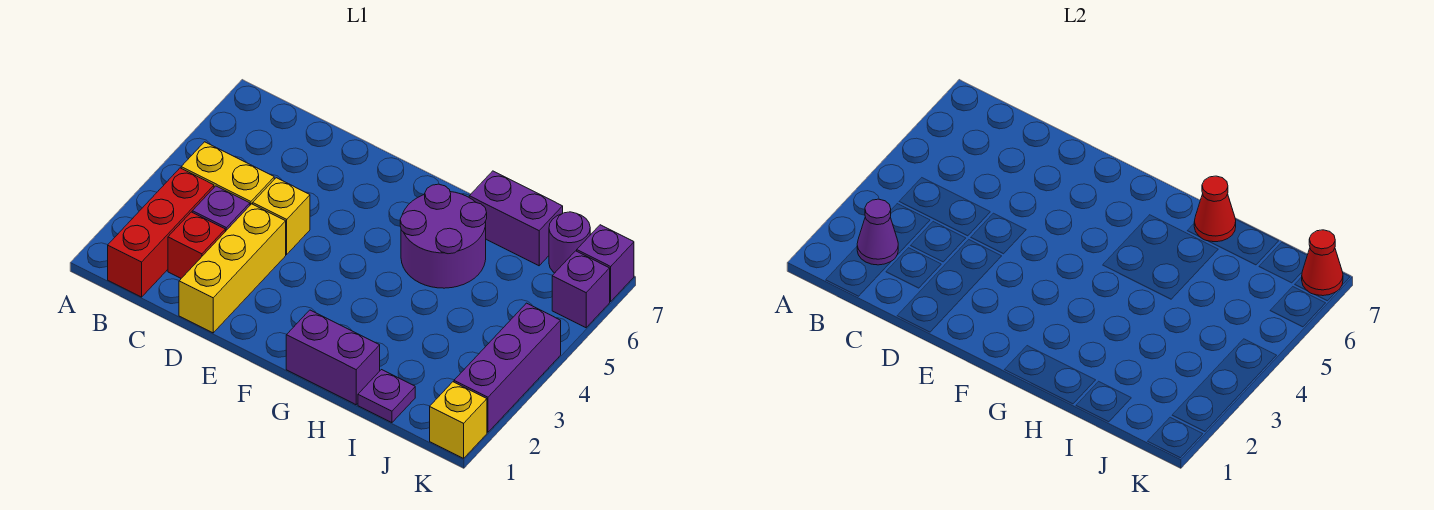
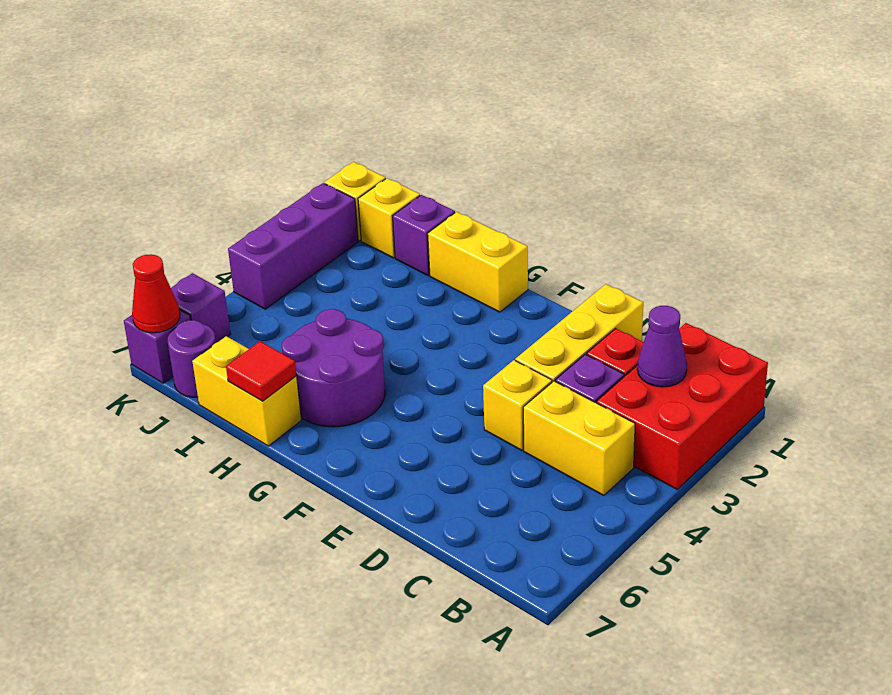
red brick B1:B3 level 1 -> red brick A1:B3 level 1
purple brick G1:H1 level 1 -> yellow brick G1:H1 level 1
purple brick H7:I7 level 1 -> yellow brick H7:I7 level 1
red cone H7 level 2 -> red tile H7 level 2
purple plate I1 level 1 -> purple brick I1 level 1
none -> yellow brick J1 level 1

